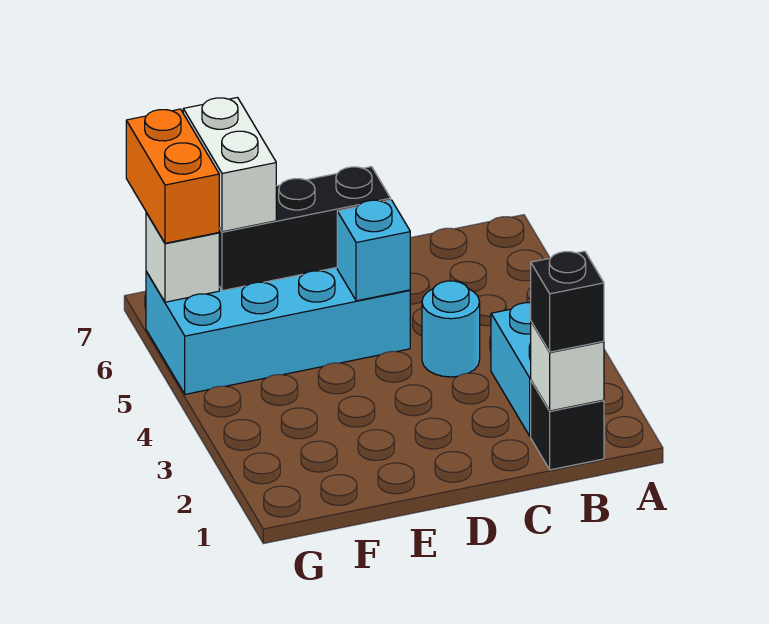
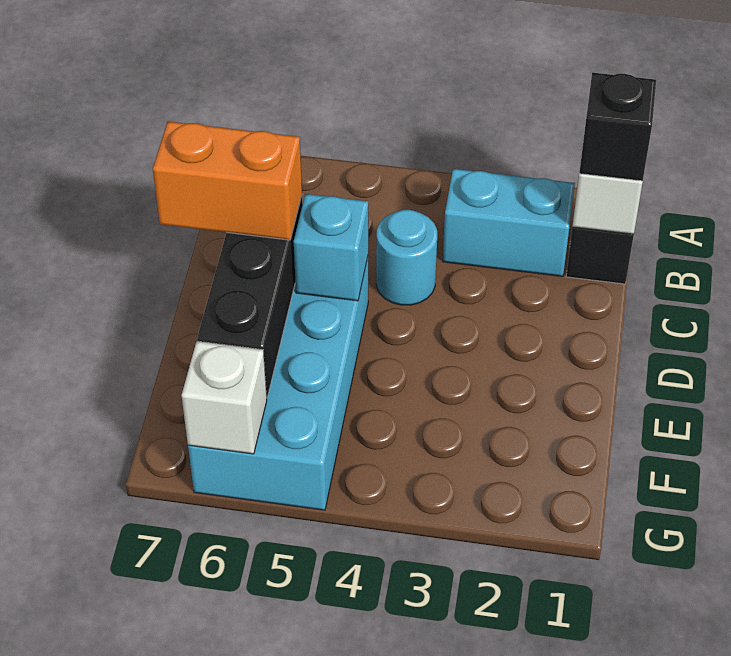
white brick F6:F7 level 3 -> none
orange brick G6:G7 level 3 -> orange brick D6:D7 level 3

